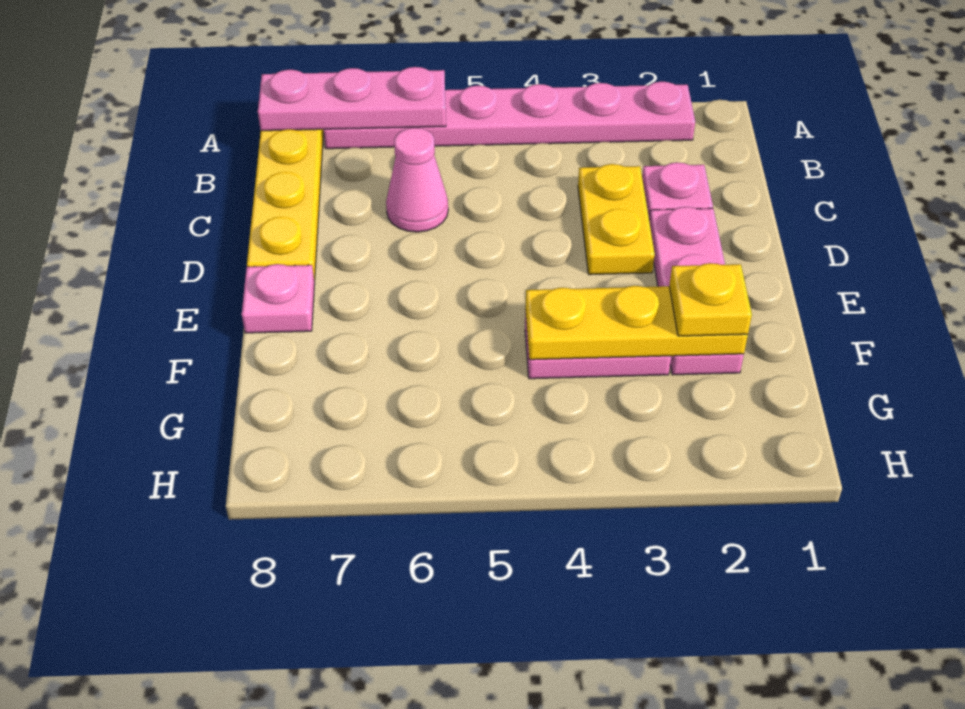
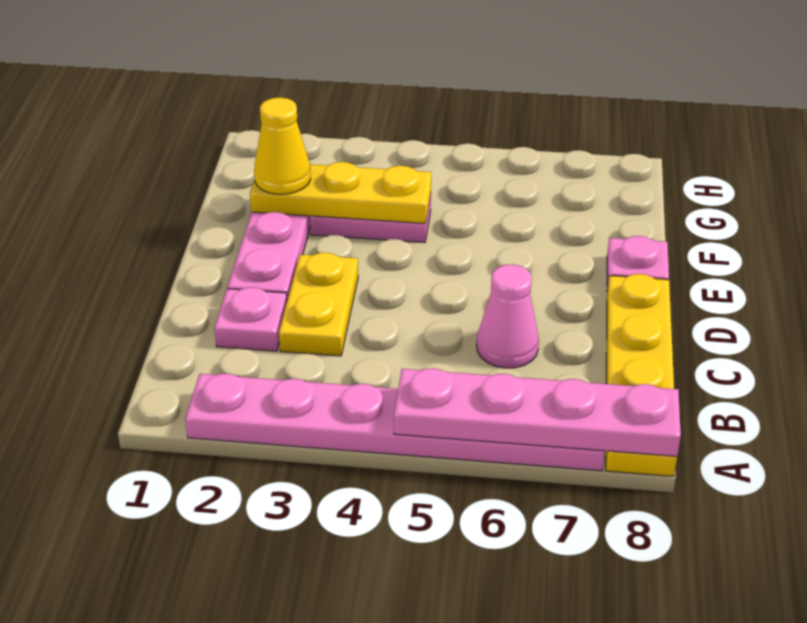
pink plate A6:A8 level 2 -> pink plate A5:A8 level 2
yellow plate F2 level 3 -> yellow cone F2 level 3

